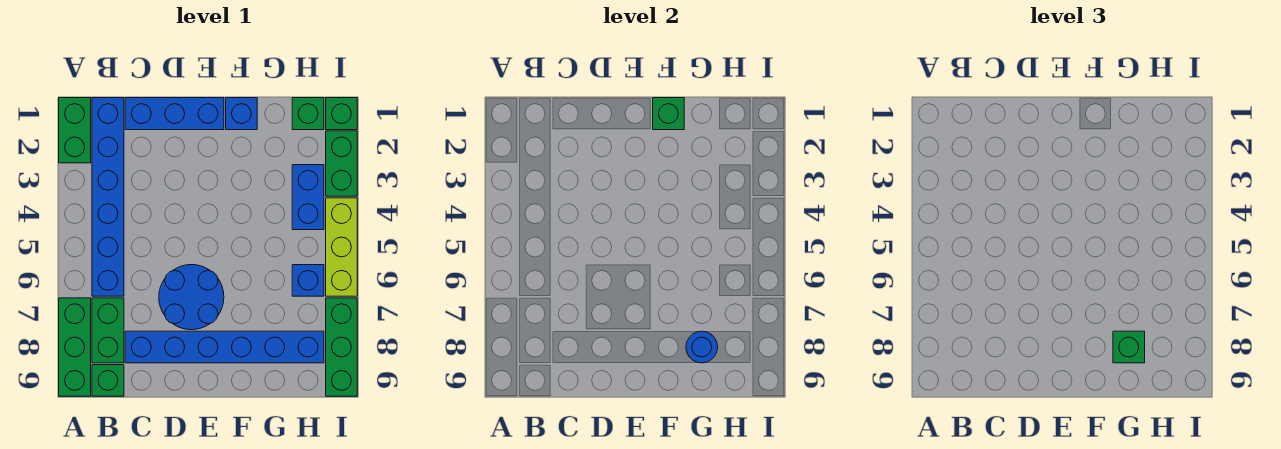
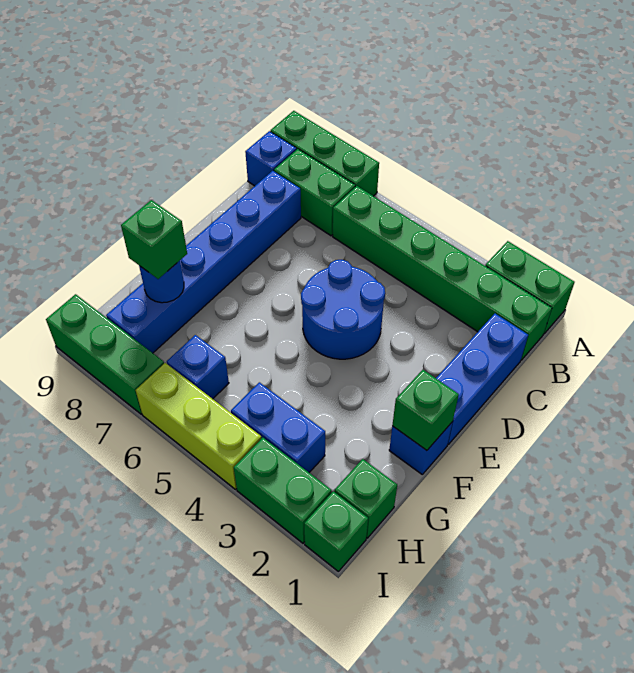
blue brick B1:B6 level 1 -> green brick B1:B6 level 1
green brick B9 level 1 -> blue brick B9 level 1
blue round brick D6:E7 level 1 -> blue round brick D4:E5 level 1

